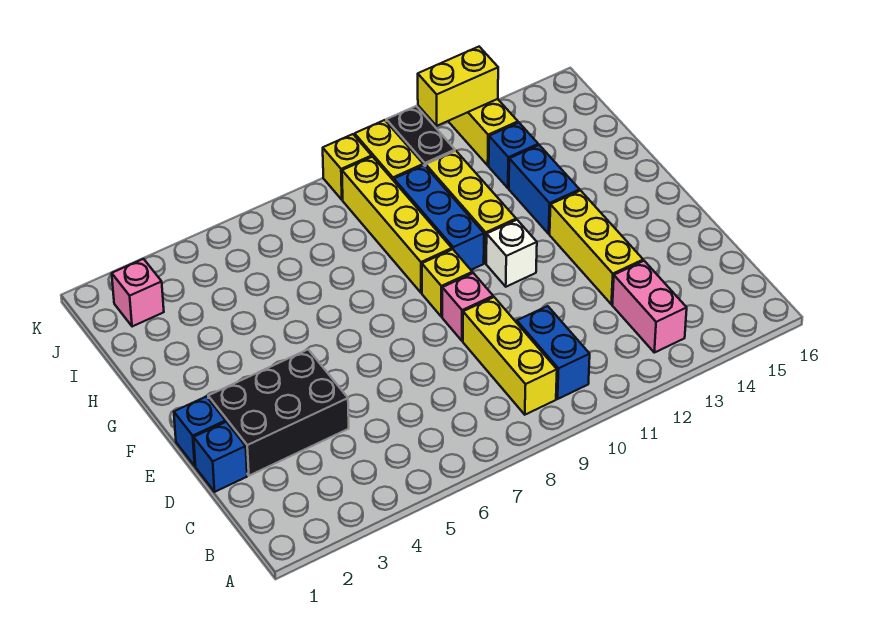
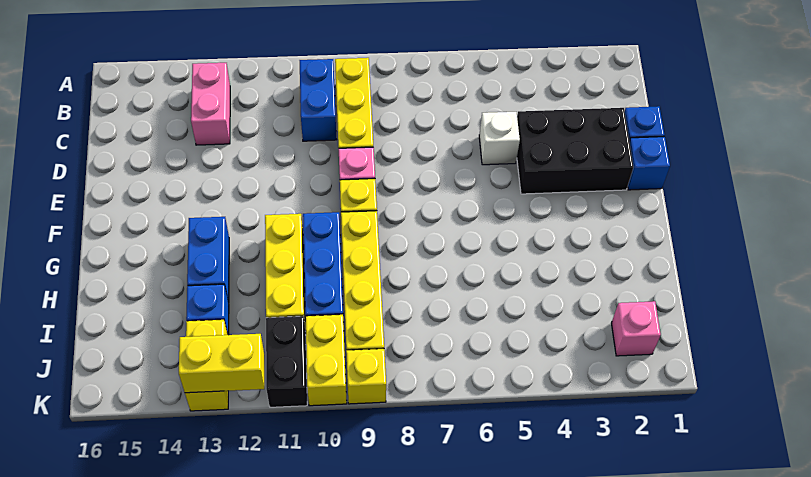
yellow brick D13:F13 level 1 -> none
white brick F11 level 1 -> white brick D5 level 1

